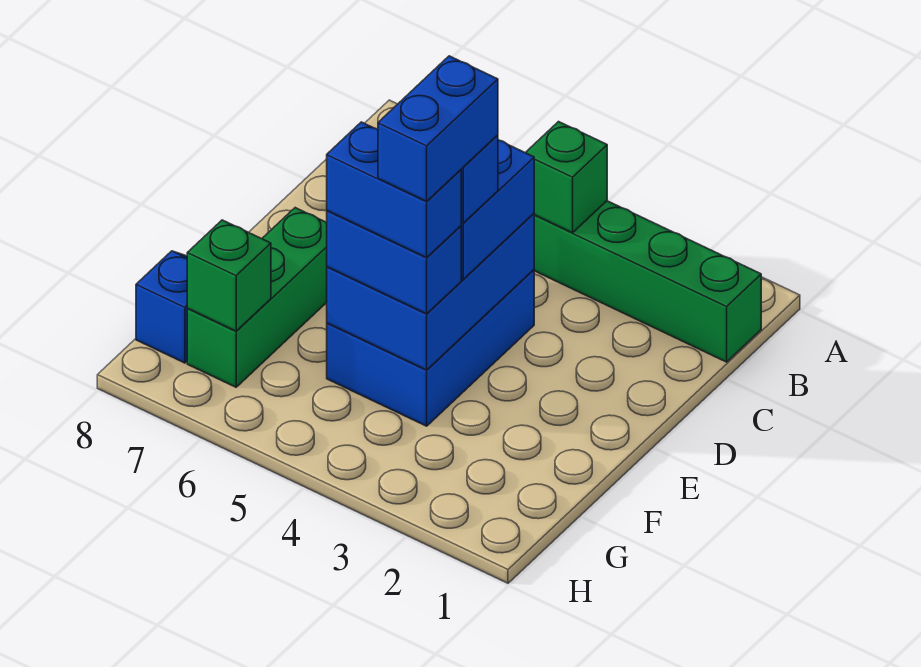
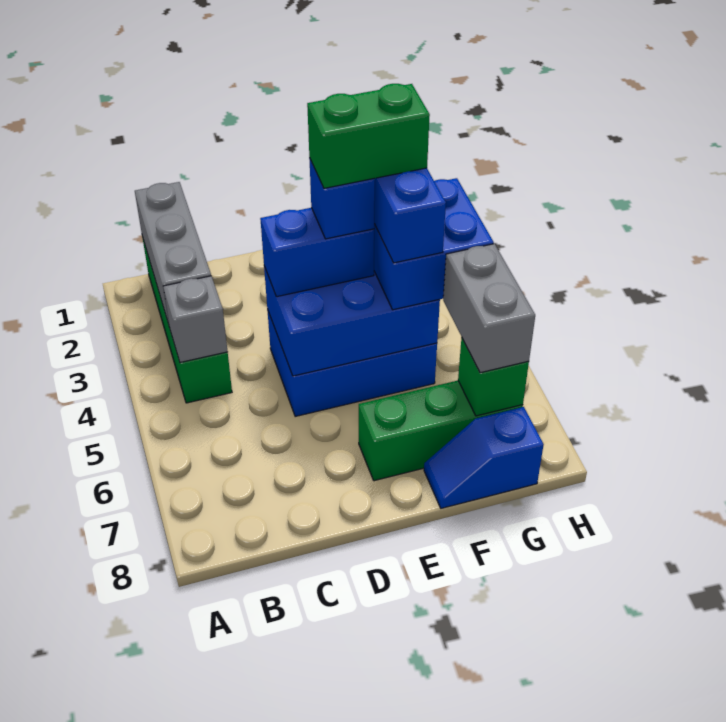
none -> grey brick B1:B3 level 2
green brick B4 level 2 -> grey brick B4 level 2
blue brick E4:F4 level 5 -> green brick E4:F4 level 5
blue brick F4:F5 level 3 -> blue brick F4:G5 level 3
none -> grey brick G6:G7 level 3

